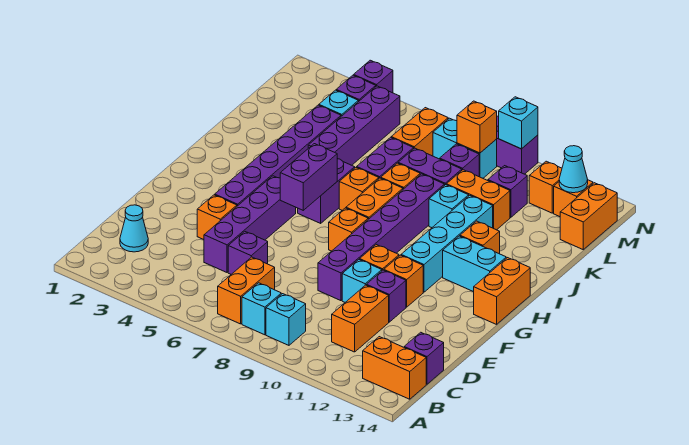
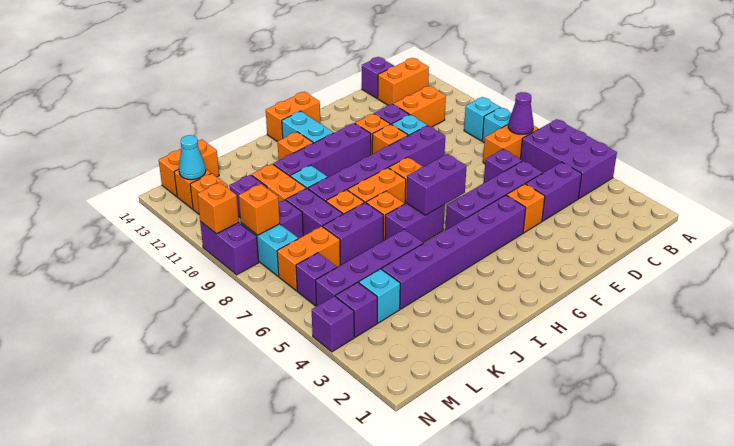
none -> purple brick A4:B6 level 1
none -> purple cone B7 level 2
orange brick B13:B14 level 1 -> orange brick B13:C13 level 1
cyan cone C2 level 1 -> none
none -> purple brick C4:D4 level 1
cyan brick G11:J11 level 1 -> purple brick G11:J11 level 1
none -> purple brick M6 level 1
cyan brick N10 level 2 -> orange brick N10 level 2

